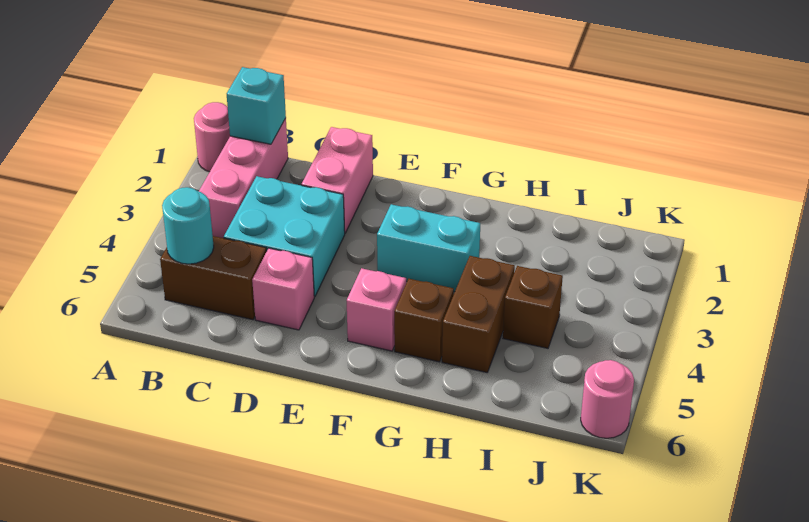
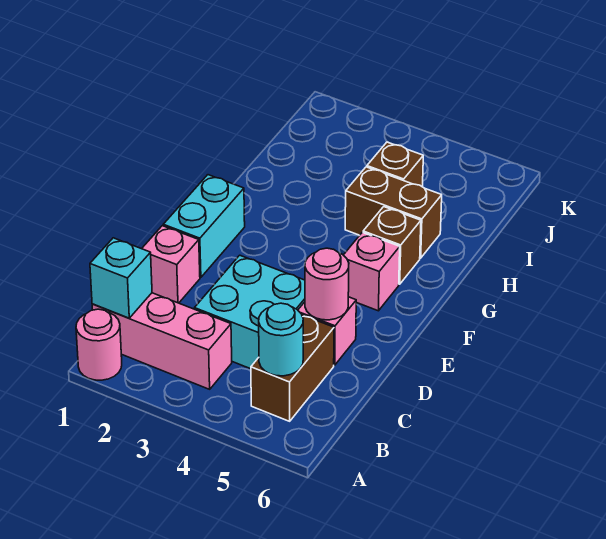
pink brick D1:D2 level 1 -> pink brick D1 level 1
cyan brick F3:G3 level 1 -> cyan brick E1:F1 level 1
pink round brick K6 level 1 -> pink round brick D5 level 2

